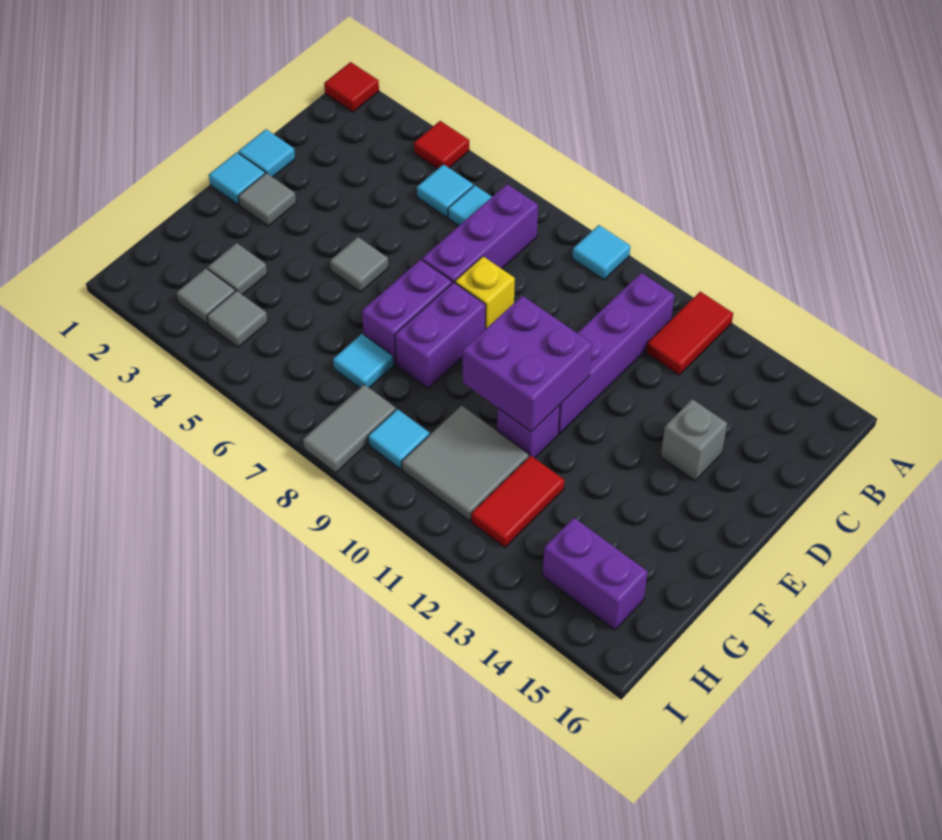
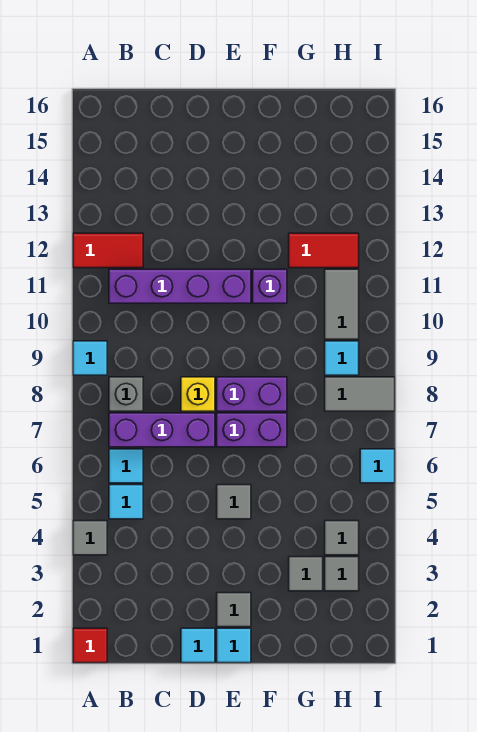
red tile A4 level 1 -> grey tile A4 level 1
grey brick D14 level 1 -> grey brick B8 level 1
purple brick E10:F11 level 2 -> none
cyan tile G7 level 1 -> cyan tile I6 level 1
grey tile G10:H11 level 1 -> grey tile H10:H11 level 1
purple brick H14:H15 level 1 -> none

